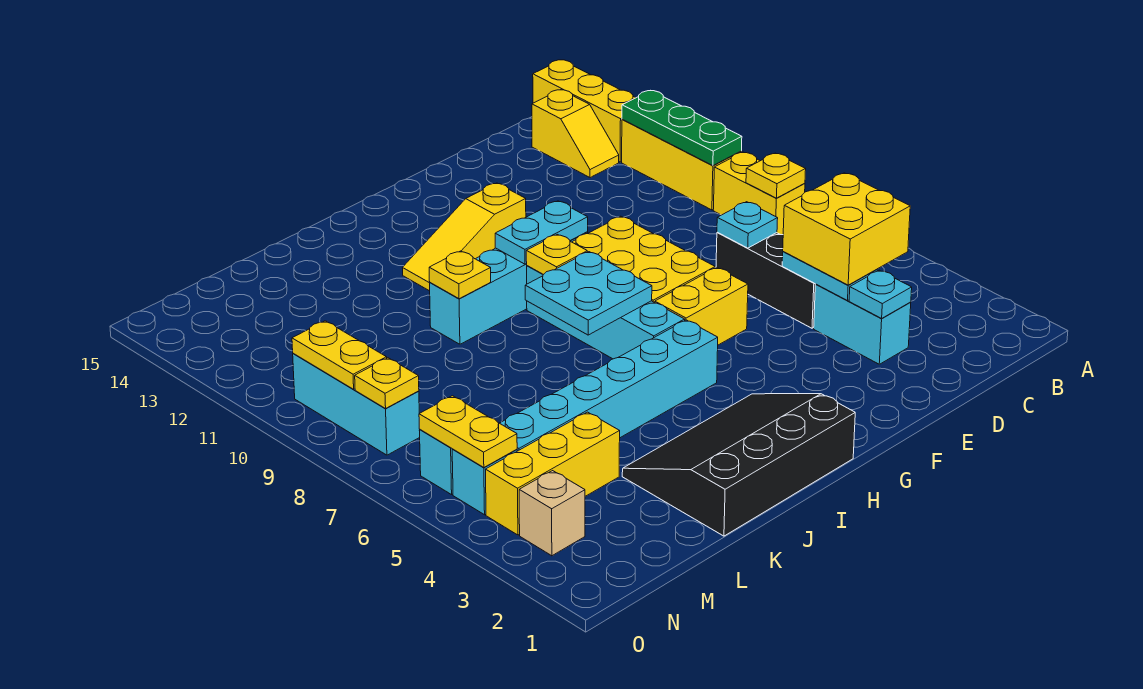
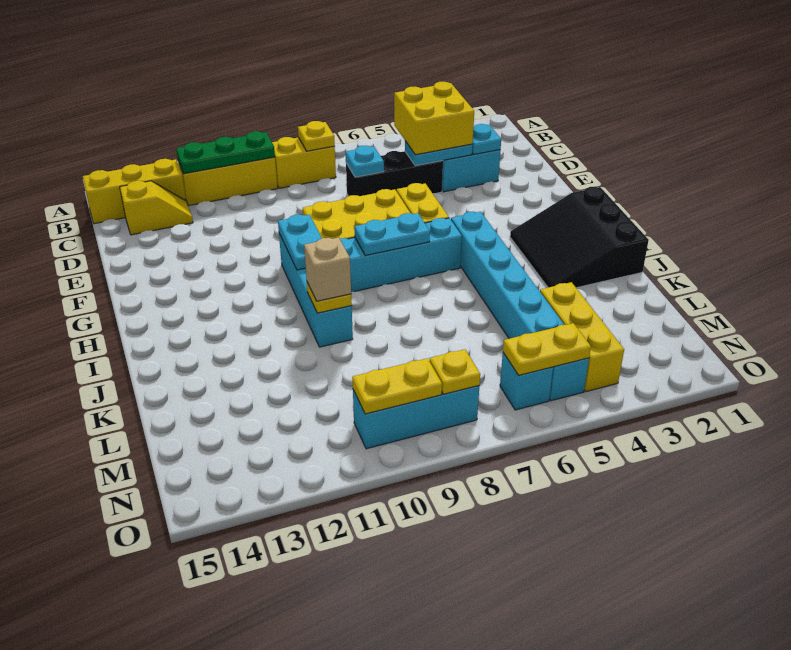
yellow slope G12:I12 level 1 top G -> none
black slope H1:K3 level 1 top 1 -> black slope H1:J3 level 1 top 1
cyan plate H7:I8 level 2 -> cyan plate H7:H8 level 2
yellow plate H9 level 2 -> none
tan brick N3 level 1 -> tan brick J10 level 3

